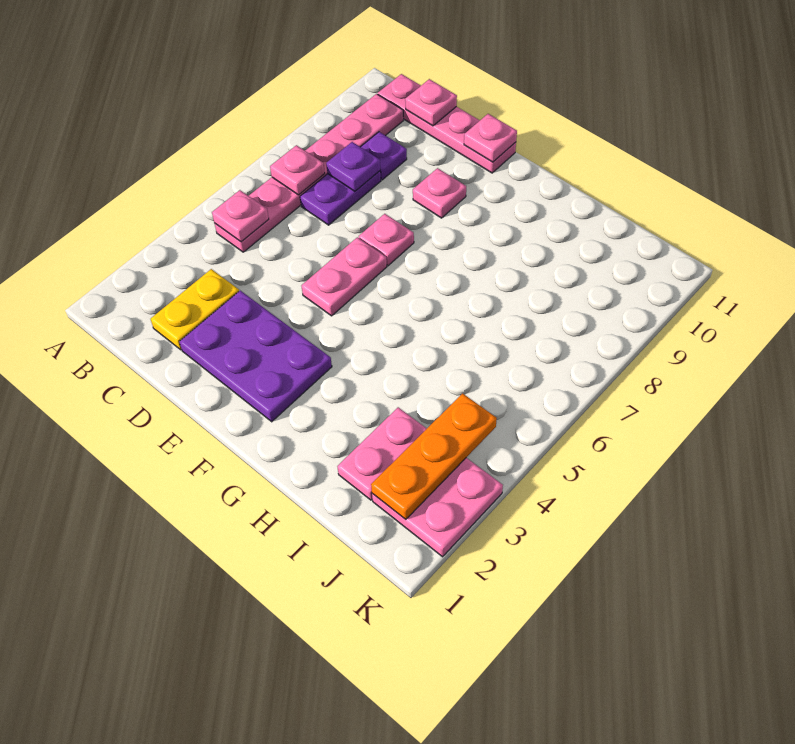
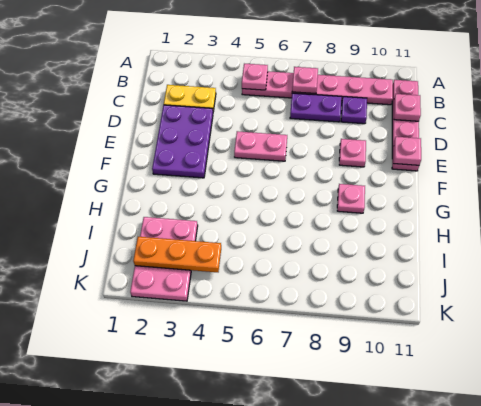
purple plate C8 level 2 -> none
pink plate E7 level 1 -> pink plate G9 level 1

